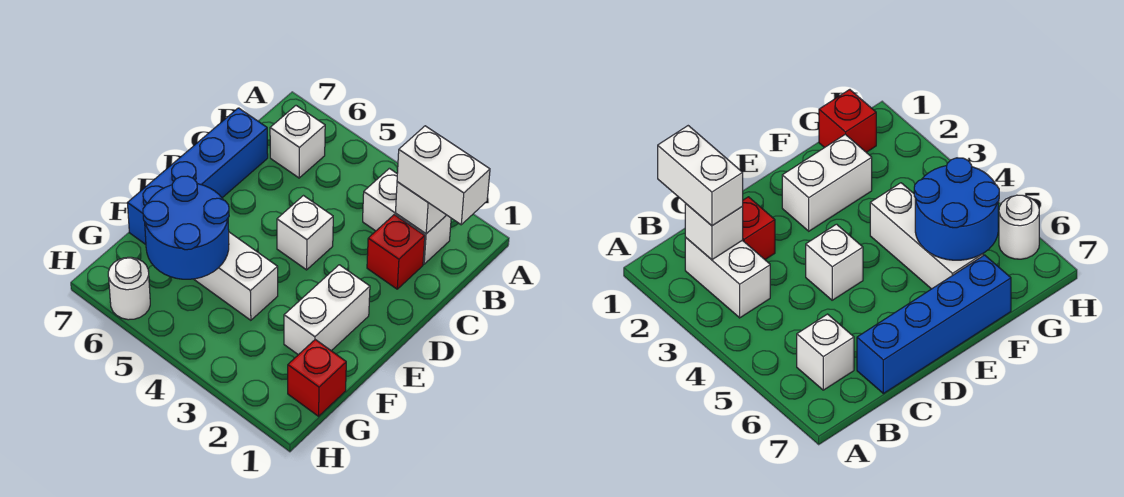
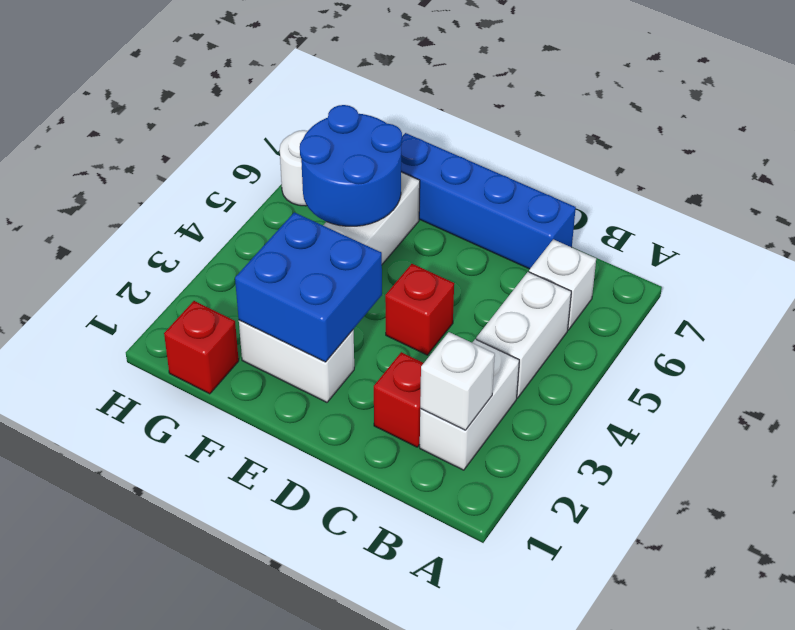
white brick B1:B2 level 3 -> white brick B4:B5 level 1
white brick D4 level 1 -> red brick D4 level 1
none -> blue brick E2:F3 level 2

